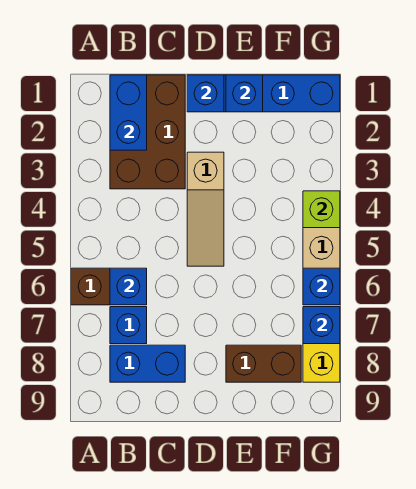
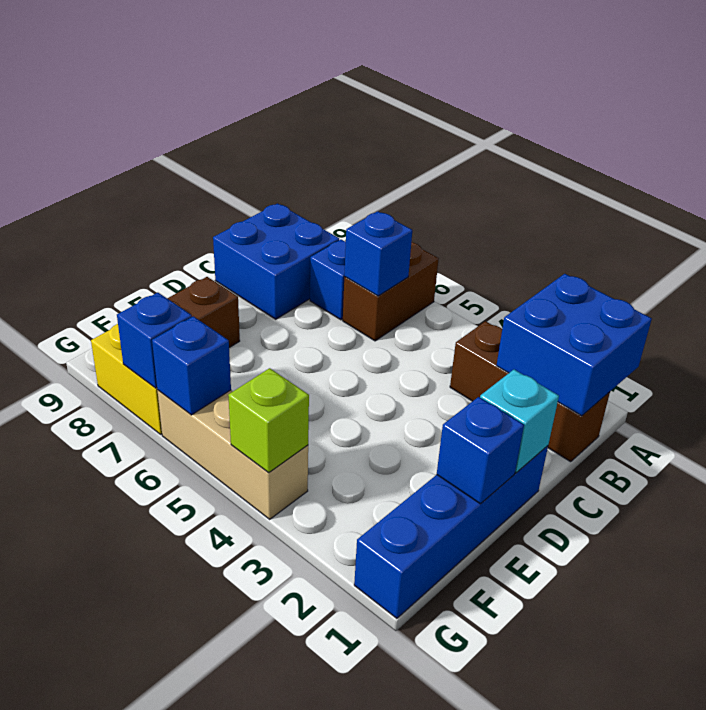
brown brick B1:C3 level 1 -> brown brick B1:B3 level 1
blue brick B1:B2 level 2 -> blue brick A1:B2 level 2
blue brick B8:C8 level 1 -> blue brick B8:C9 level 1
blue brick D1 level 2 -> cyan brick D1 level 2
tan slope D3:D5 level 1 top 3 -> none

